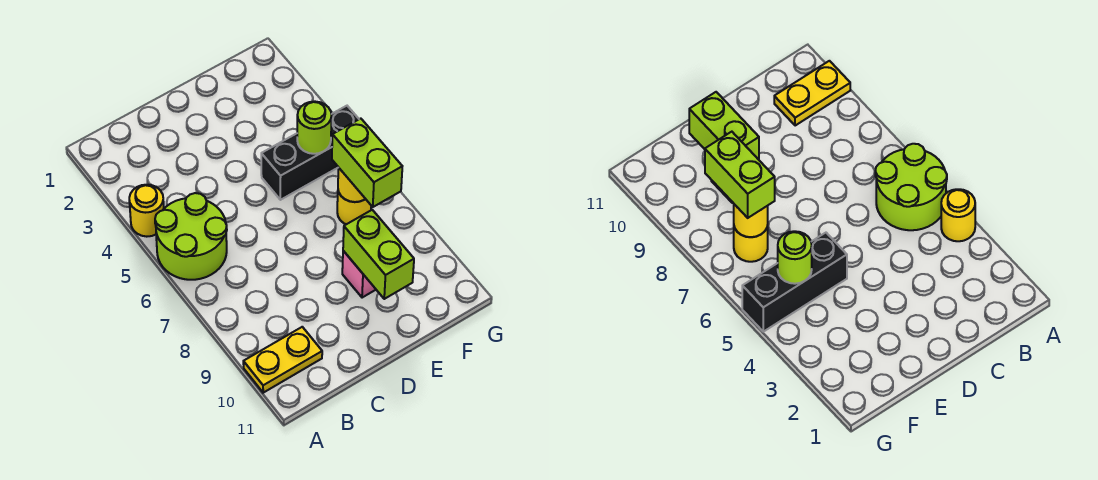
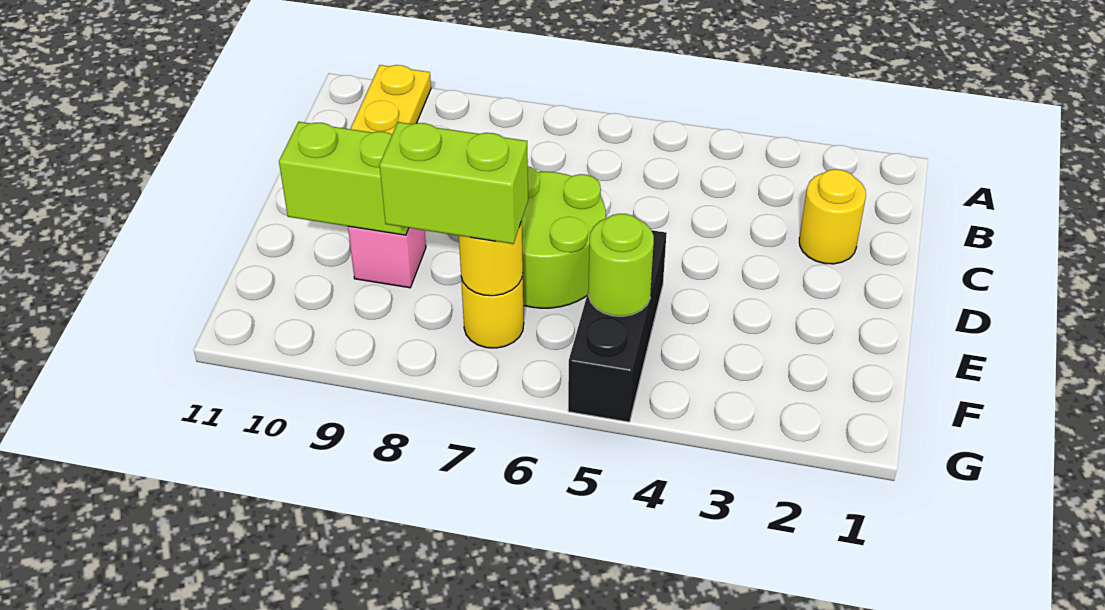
yellow round brick A4 level 1 -> yellow round brick C2 level 1
lime round brick A5:B6 level 1 -> lime round brick D6:E7 level 1

